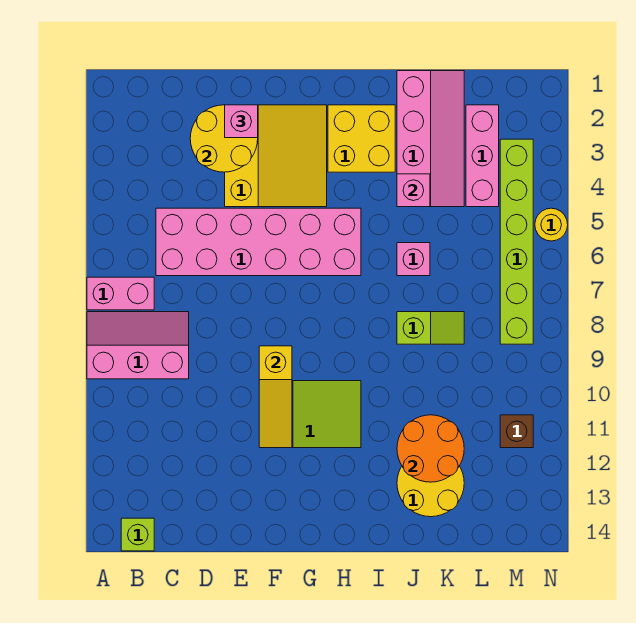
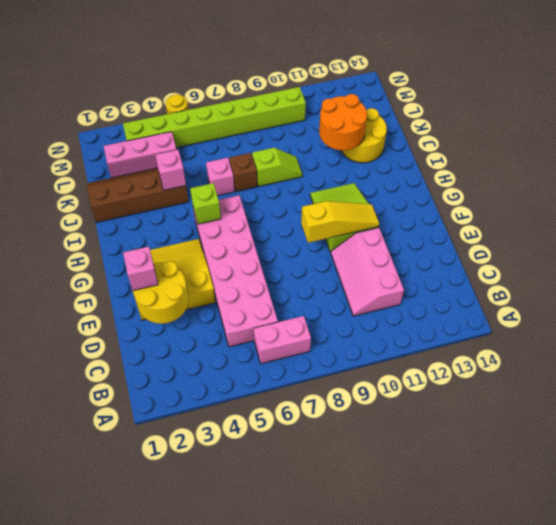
pink brick A7:B7 level 1 -> pink brick B6:B7 level 1
pink slope A8:C9 level 1 top 9 -> pink slope C10:E11 level 1 top 11
lime brick B14 level 1 -> lime brick H5 level 2
yellow brick H2:I3 level 1 -> none
pink slope J1:K4 level 1 top J -> brown slope J1:K4 level 1 top J
lime slope J8:K8 level 1 top J -> lime slope J8:J9 level 1 top 8
lime brick M3:M8 level 1 -> lime brick M3:M10 level 1
brown brick M11 level 1 -> brown brick J7 level 1

